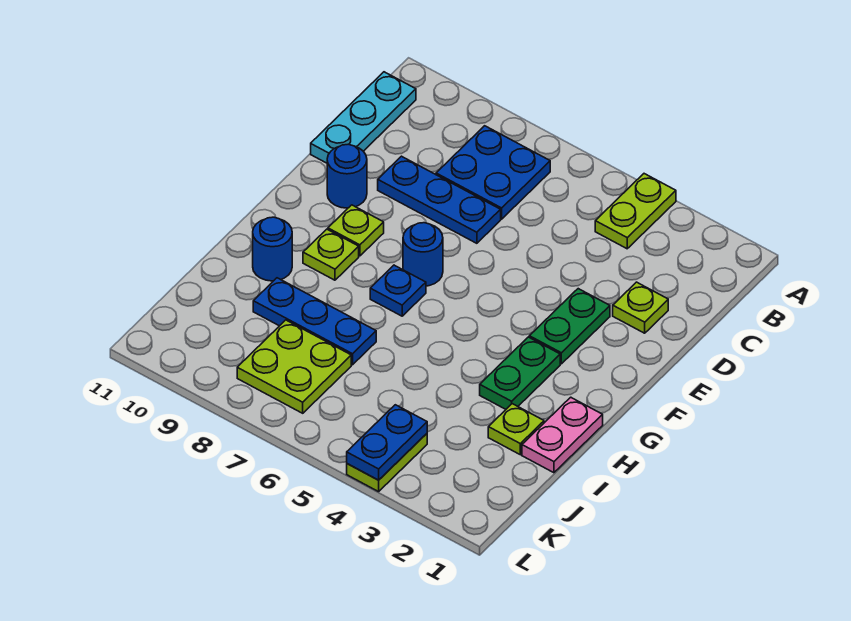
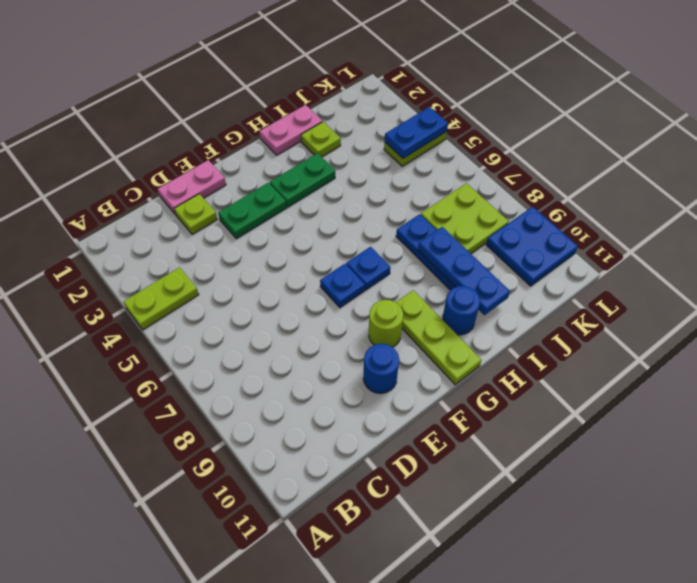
blue plate B7:C8 level 1 -> blue plate K9:L10 level 1
cyan plate B11:D11 level 1 -> none
none -> pink plate D1:E1 level 1
blue plate D7:D9 level 1 -> blue plate I8:I10 level 2
blue round brick F7 level 1 -> blue plate F7 level 1
lime plate F9 level 1 -> lime round brick F9 level 1
lime plate G9 level 1 -> lime plate G9:G11 level 1

